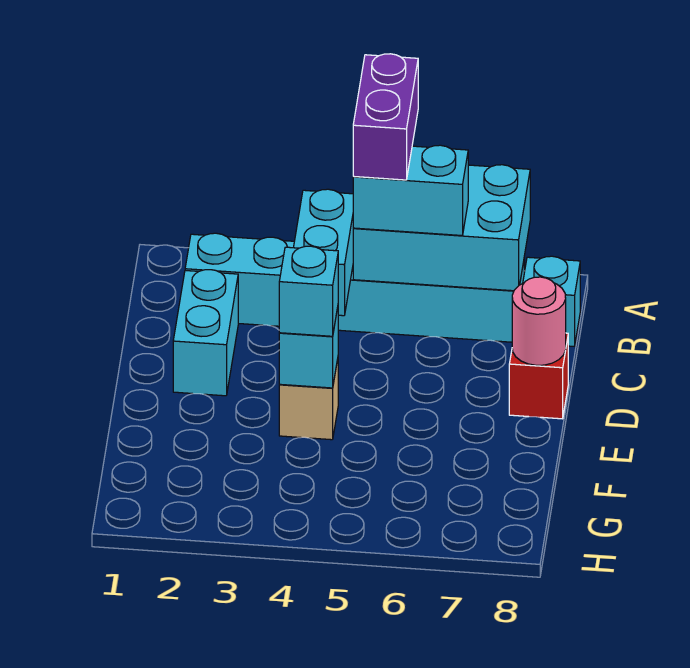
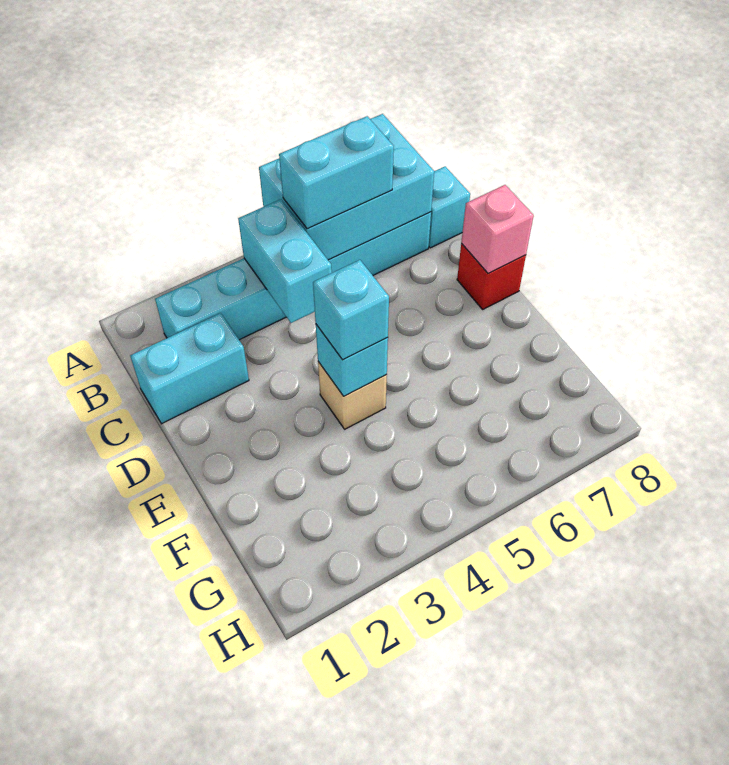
purple brick A5:B5 level 4 -> none
cyan brick C2:D2 level 1 -> cyan brick C1:C2 level 1
pink round brick D8 level 2 -> pink brick D8 level 2

